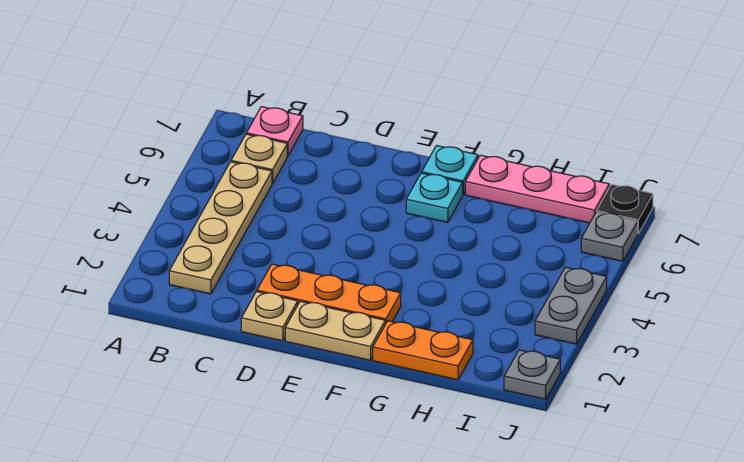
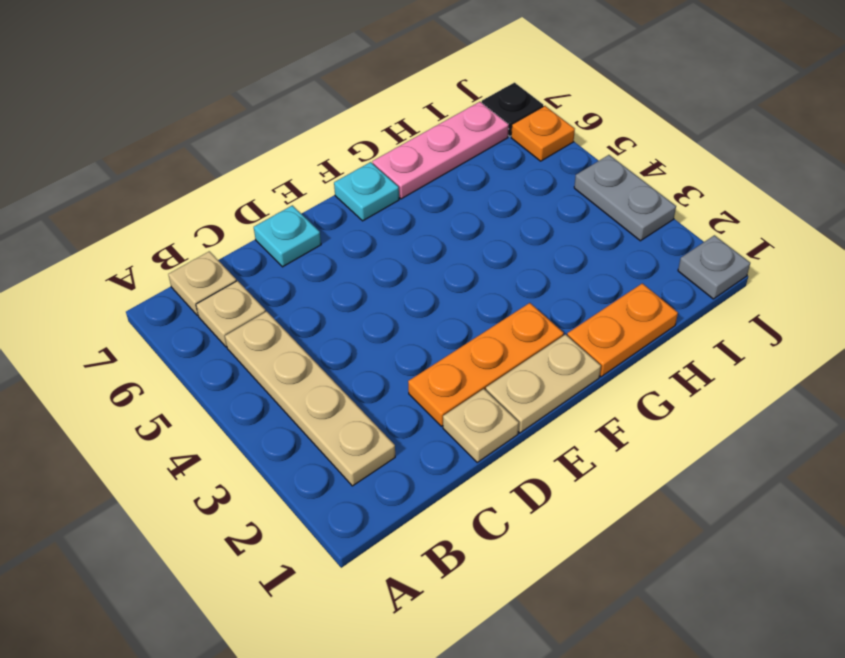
pink plate B7 level 1 -> tan plate B7 level 1
cyan plate F6 level 1 -> cyan plate D7 level 1
grey plate J6 level 1 -> orange plate J6 level 1

